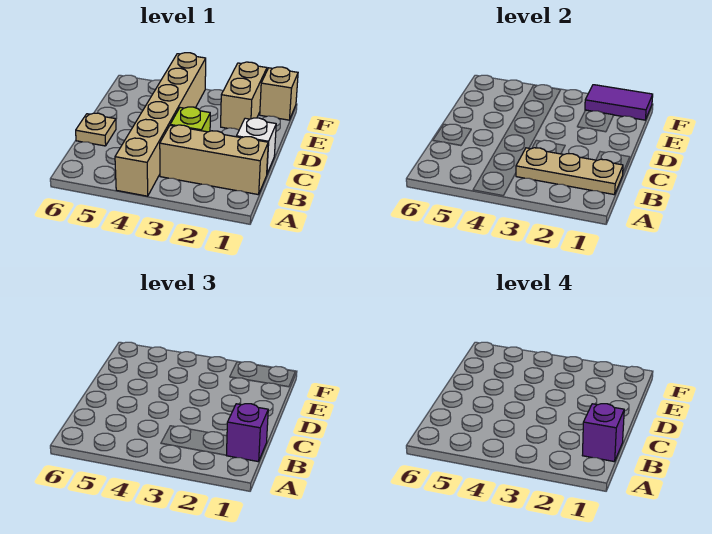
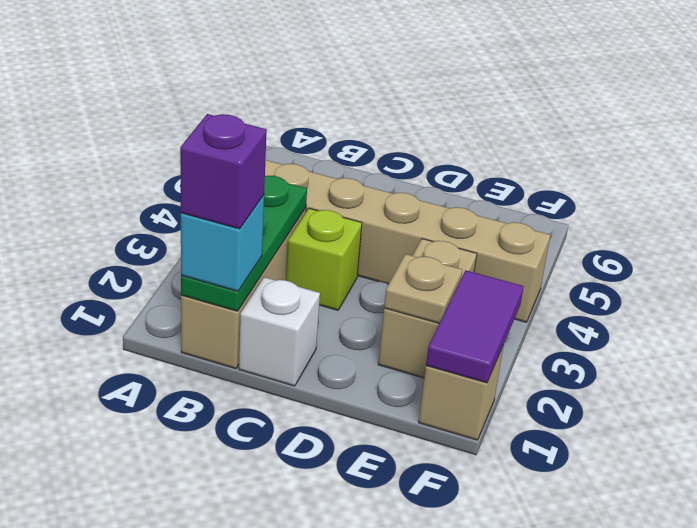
tan plate B1:B3 level 2 -> green plate B1:B3 level 2
purple brick B1 level 3 -> cyan brick B1 level 3
tan plate C6 level 1 -> tan plate E2 level 2
tan brick E2:F2 level 1 -> tan brick E2:E3 level 1

